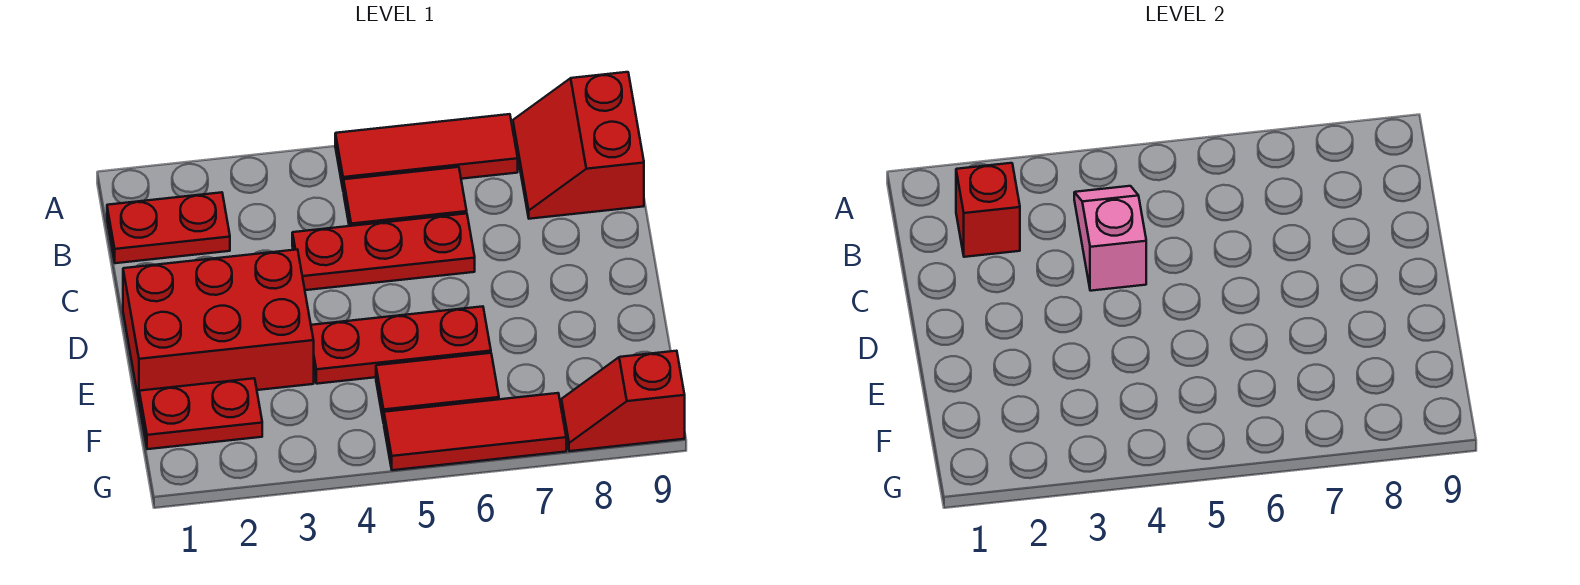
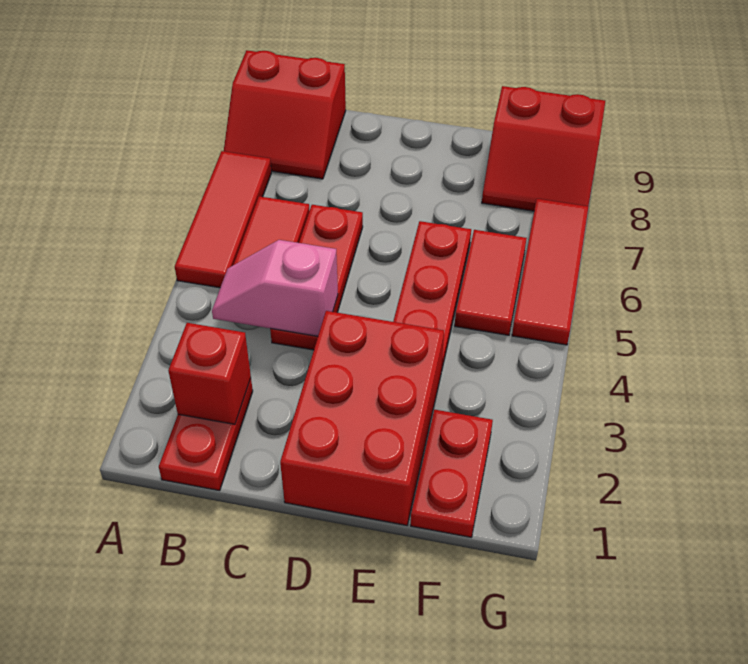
red slope G8:G9 level 1 top 9 -> red slope F8:G9 level 1 top 9

